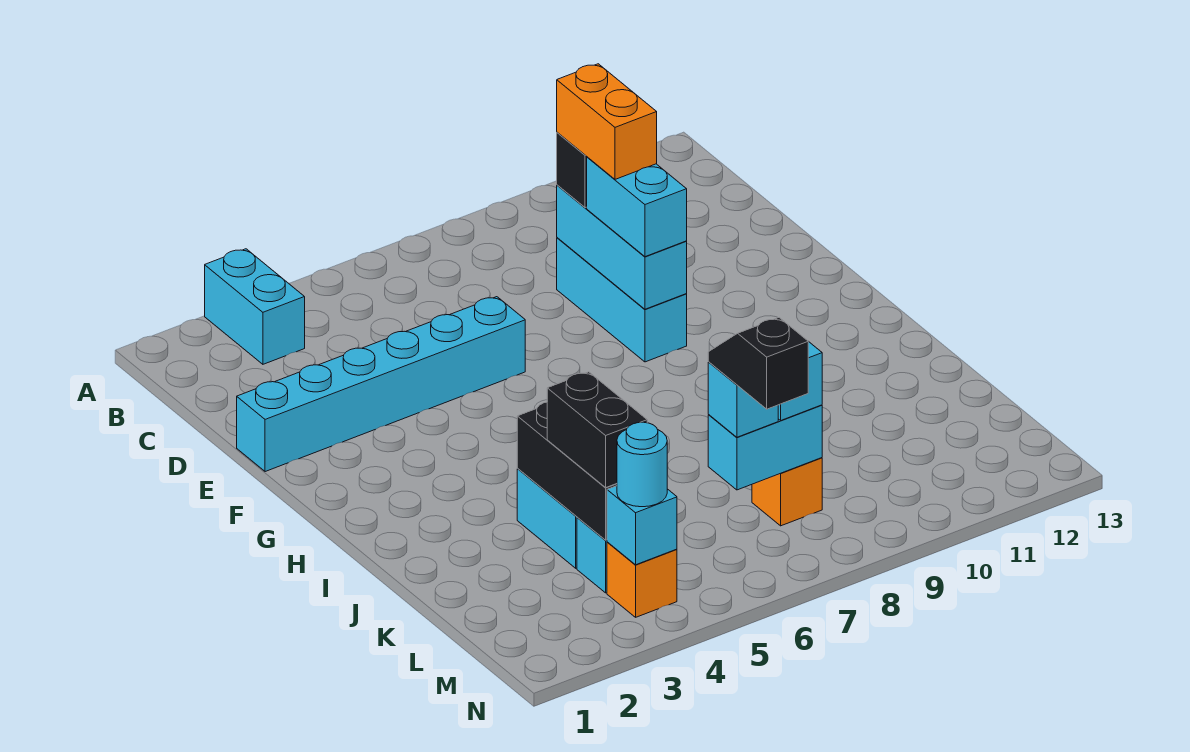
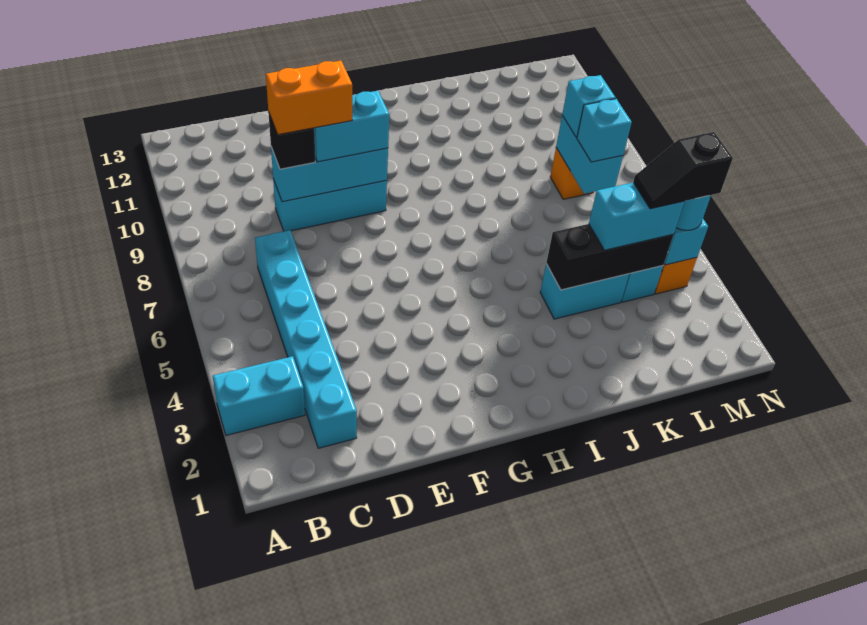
cyan brick E1:E6 level 1 -> cyan brick C2:C7 level 1
black brick K4:L4 level 3 -> cyan brick K4:L4 level 3
black slope L7:M7 level 4 top M -> black slope L4:M4 level 4 top M

